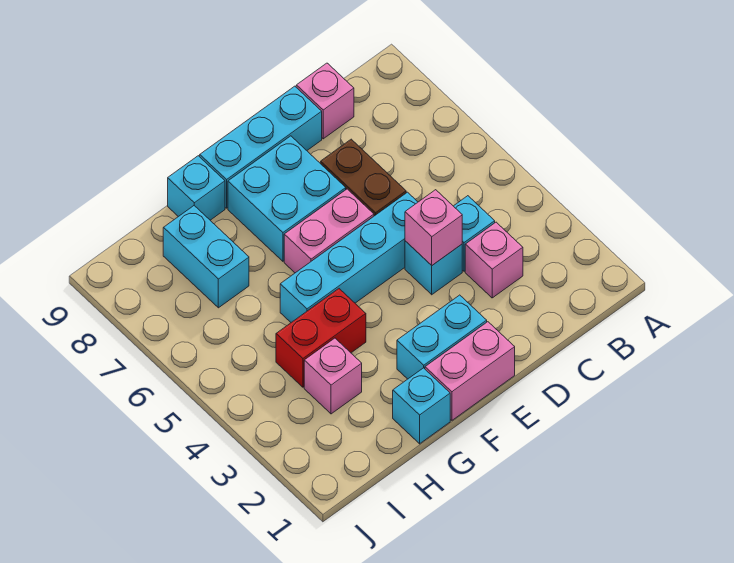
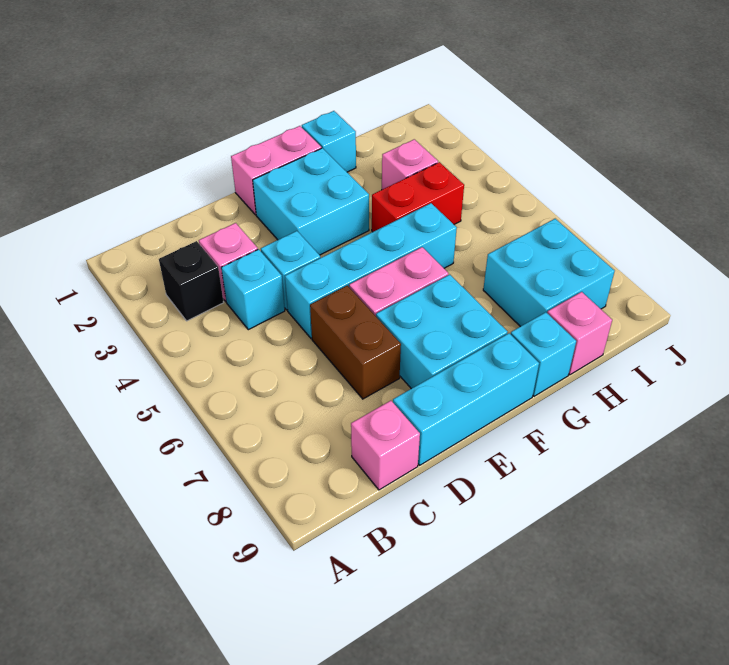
none -> black brick B3 level 1
pink brick D4 level 2 -> pink brick H9 level 1
cyan brick E2:F2 level 1 -> cyan brick E2:F3 level 1
cyan brick H7:H8 level 1 -> cyan brick H7:I8 level 1

